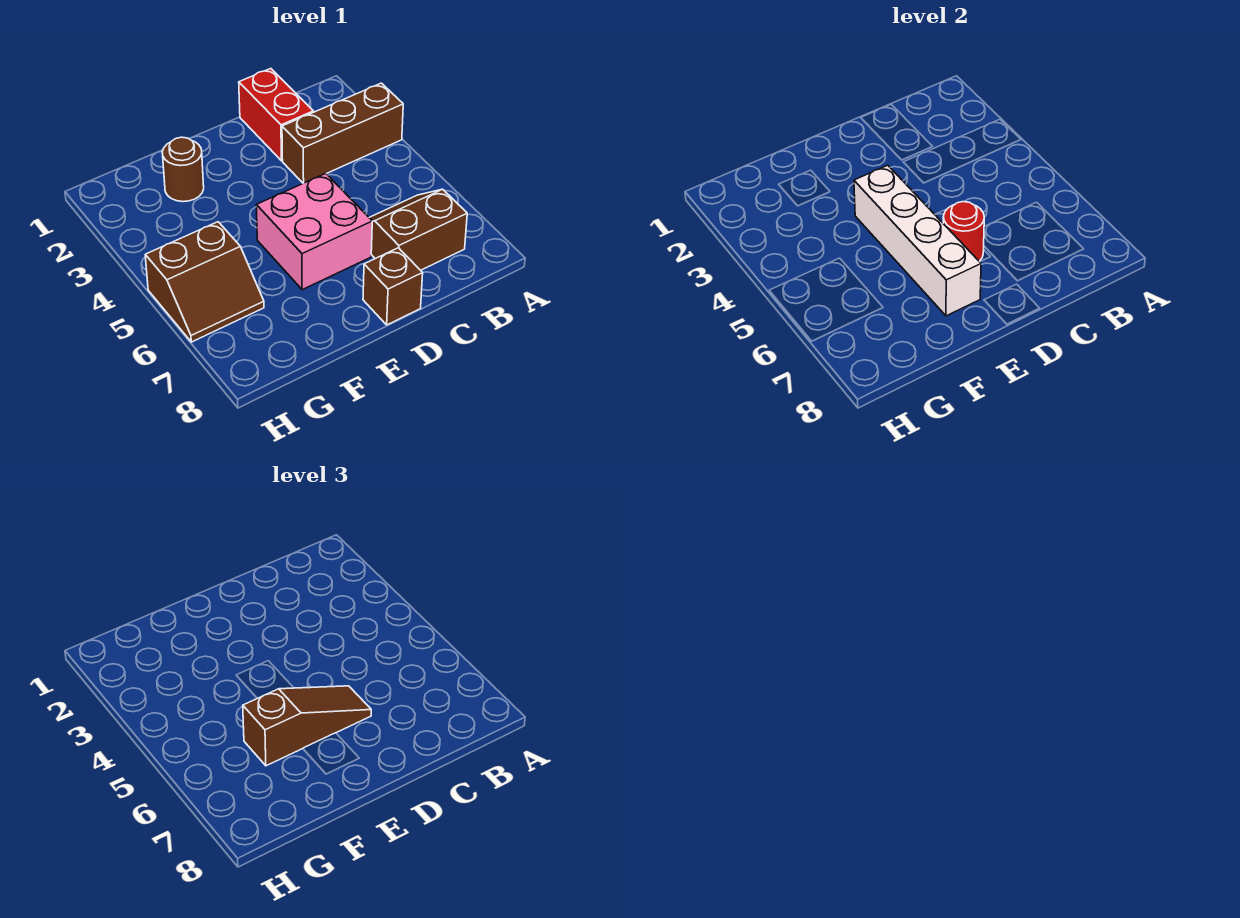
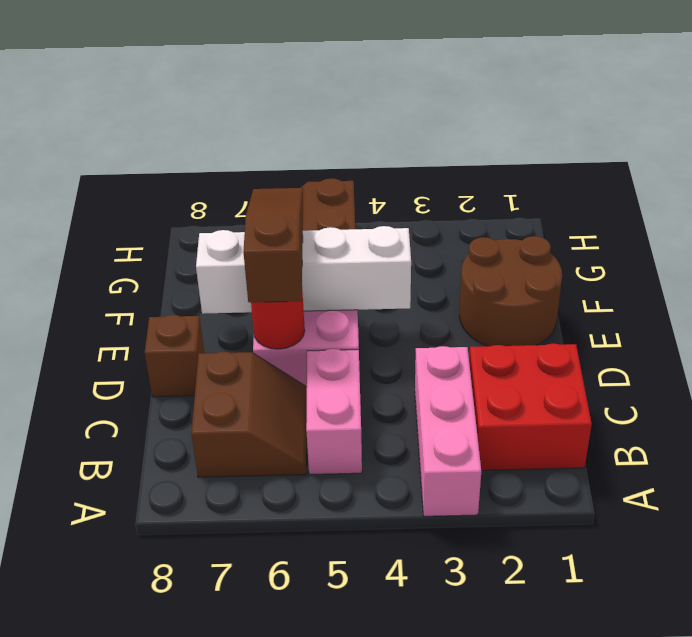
brown brick A3:C3 level 1 -> pink brick A3:C3 level 1
none -> pink brick B5:C5 level 1
red brick C1:C2 level 1 -> red brick B1:C2 level 1
brown slope D6:F6 level 3 top F -> brown slope D6:F6 level 3 top D
brown round brick F2 level 1 -> brown round brick E1:F2 level 1

